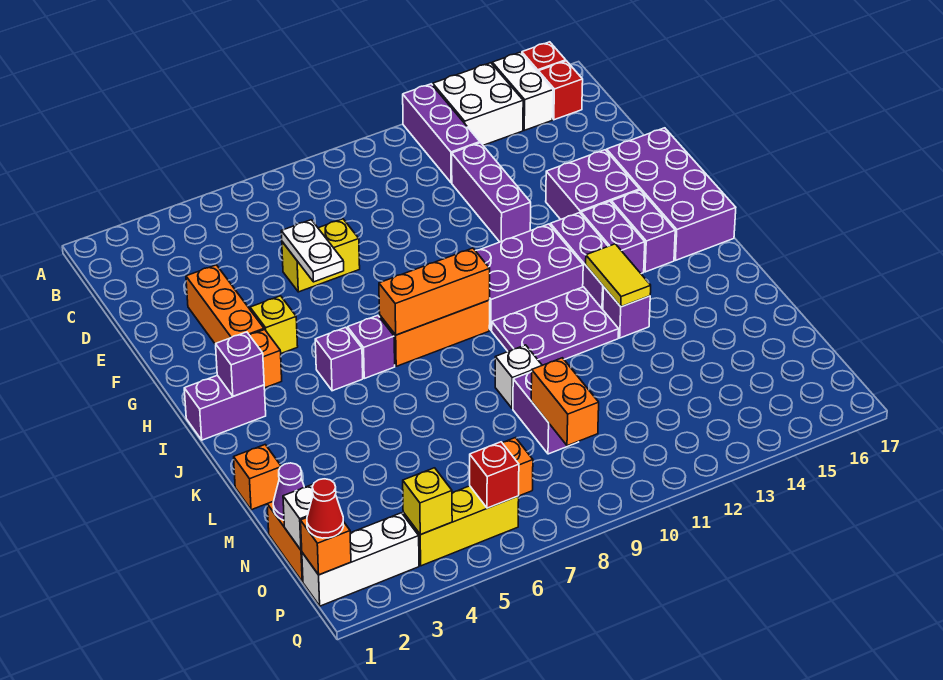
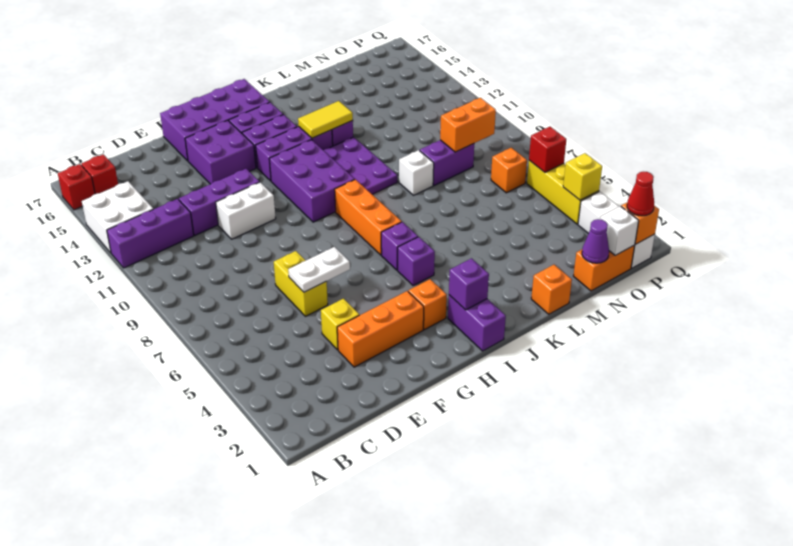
white brick A15:B15 level 1 -> white brick E11:F11 level 1
yellow brick G4 level 1 -> yellow brick E4 level 1
orange brick I7:I9 level 2 -> none

